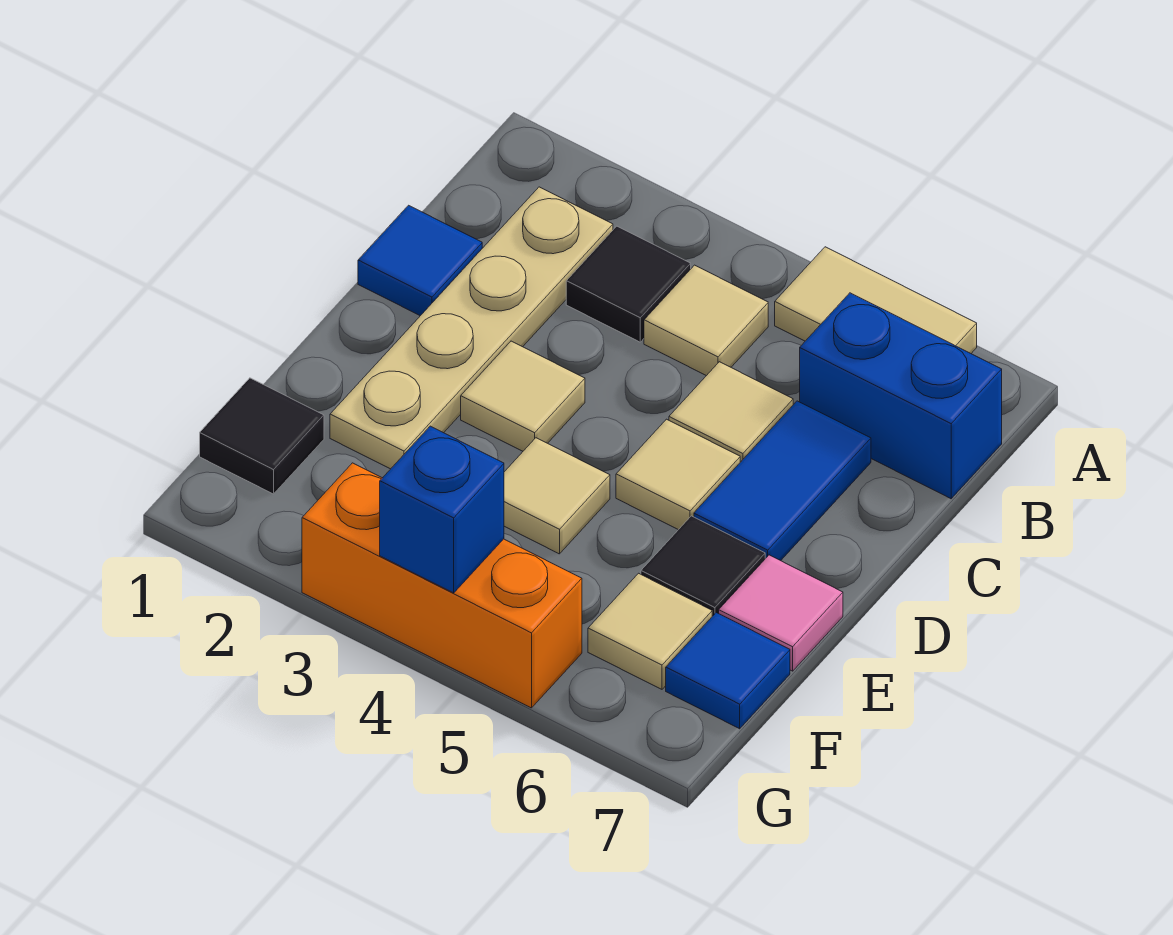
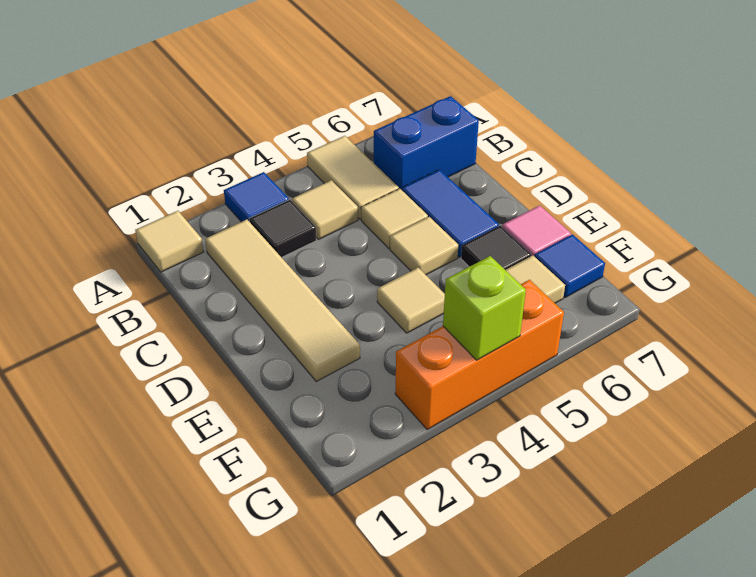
tan tile A5:A6 level 1 -> tan tile A5:B5 level 1
tan plate B2:E2 level 1 -> tan tile B2:E2 level 1
blue tile C1 level 1 -> blue tile A3 level 1
tan tile D3 level 1 -> tan tile A1 level 1
black tile F1 level 1 -> none
blue brick G4 level 2 -> lime brick G4 level 2

